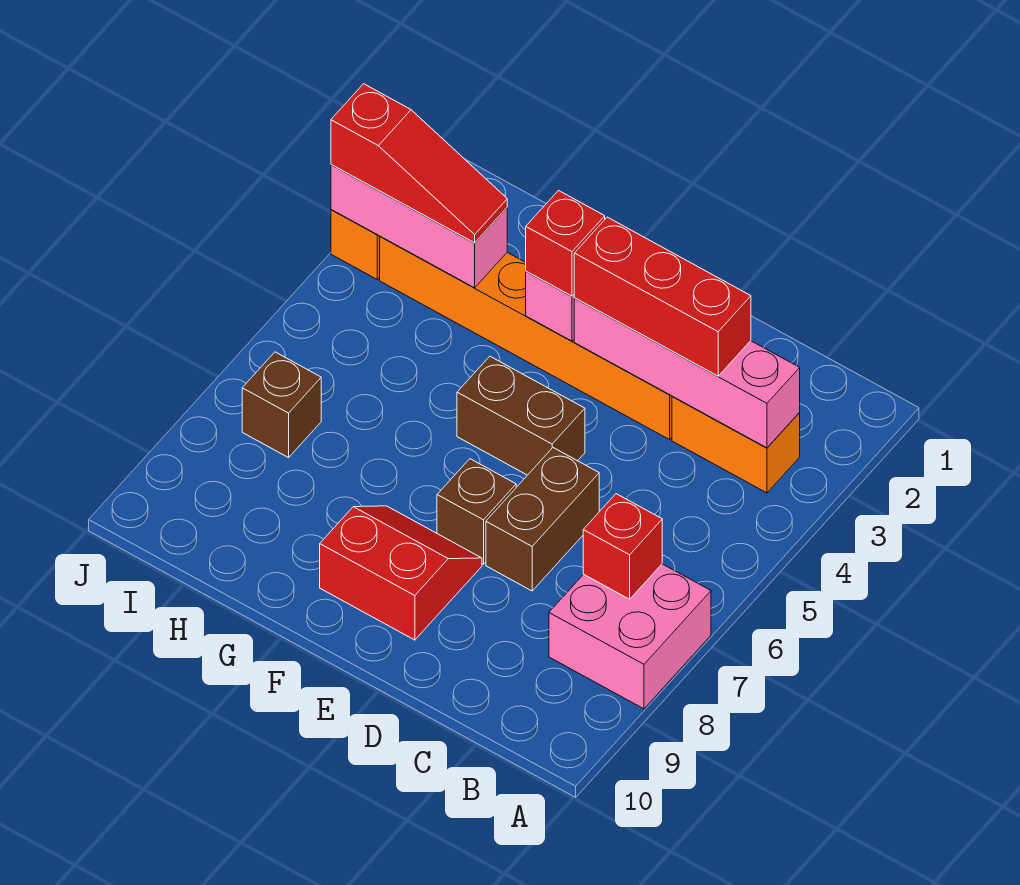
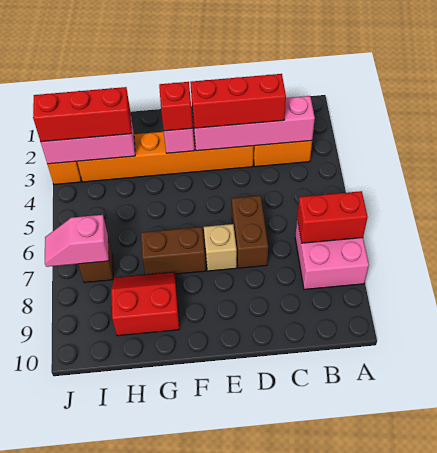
red brick B7 level 2 -> red brick A7:B7 level 2
brown brick E5:F5 level 1 -> brown brick F7:G7 level 1
brown brick E7 level 1 -> tan brick E7 level 1
red slope E8:F9 level 1 top 9 -> red slope G8:H9 level 1 top 9
red slope H3:J3 level 3 top J -> red brick H3:J3 level 3
none -> pink slope I7:J7 level 2 top I

